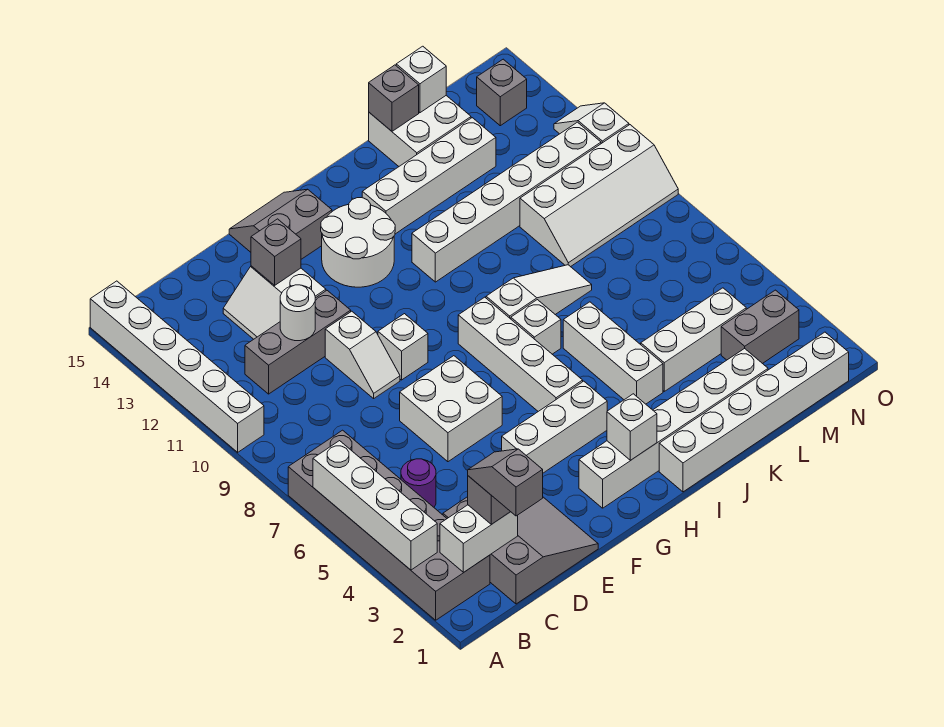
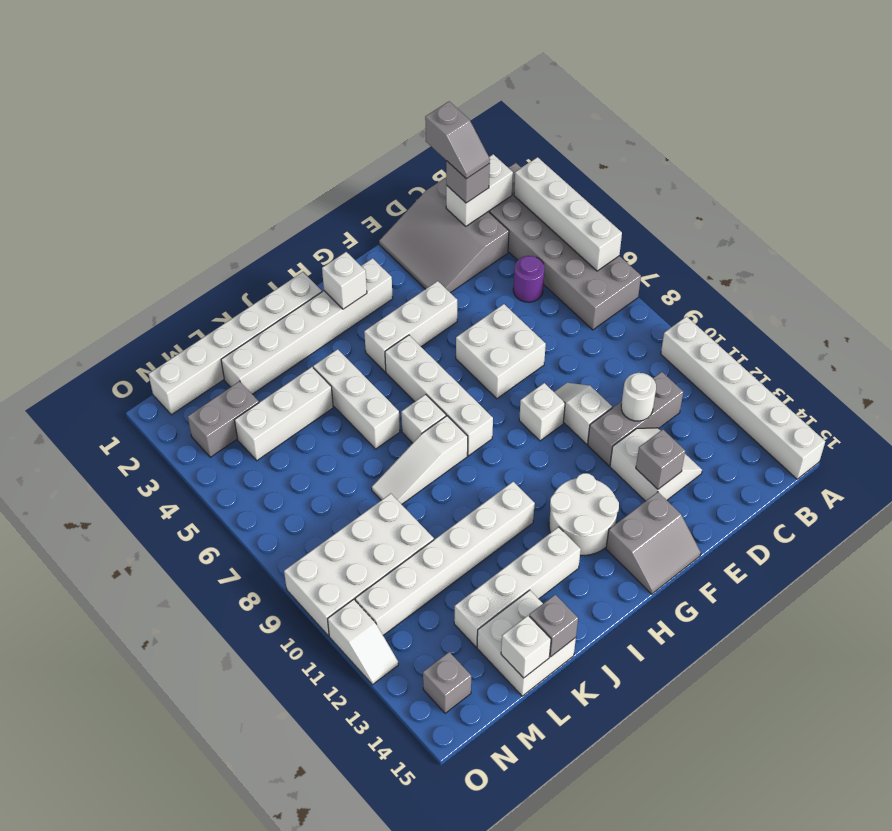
white slope L9:O10 level 1 top 10 -> white brick L9:O10 level 1

